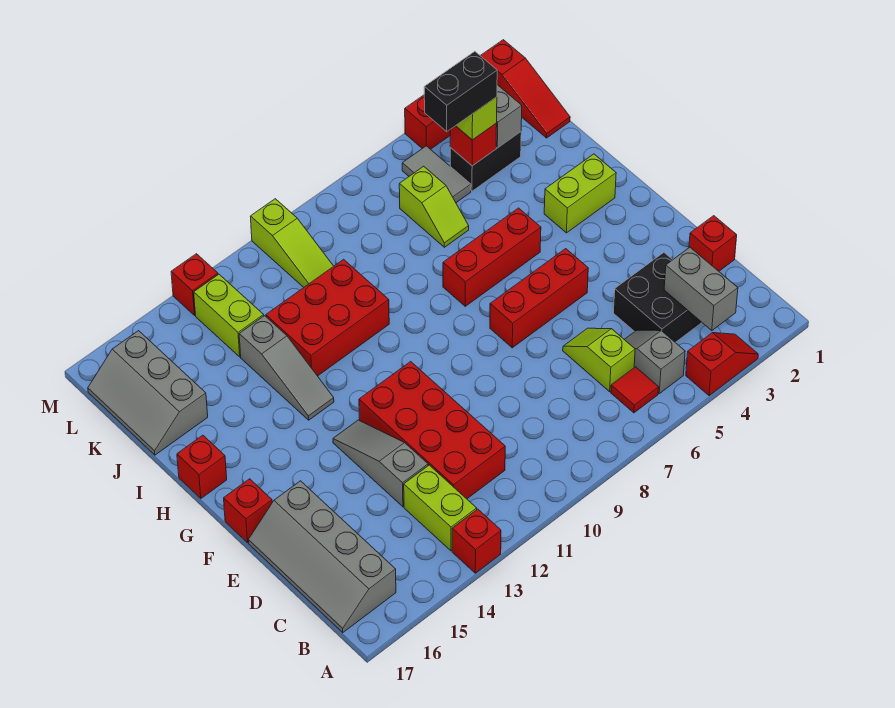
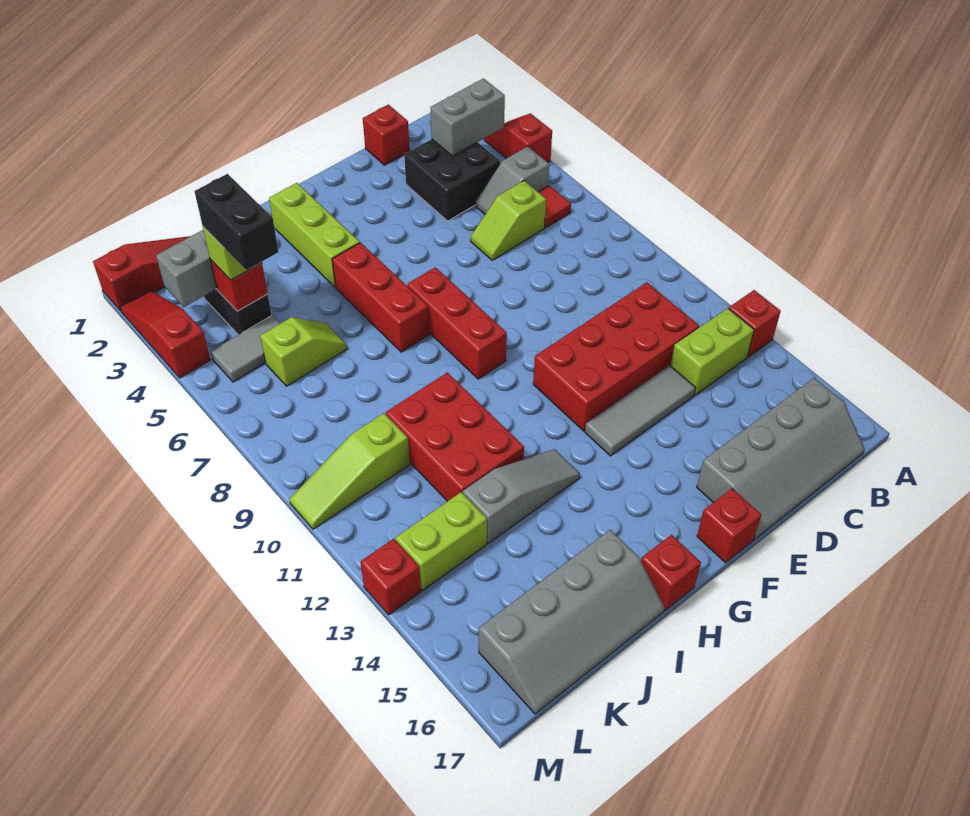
grey slope D13:F13 level 1 top D -> grey tile D13:F13 level 1
red brick F5:F7 level 1 -> red brick G7:G9 level 1
lime brick H2:H3 level 1 -> lime brick H2:H4 level 1
grey slope J16:L17 level 1 top 16 -> grey slope I16:L17 level 1 top 16
lime slope K10:M10 level 1 top M -> lime slope K10:M10 level 1 top K

